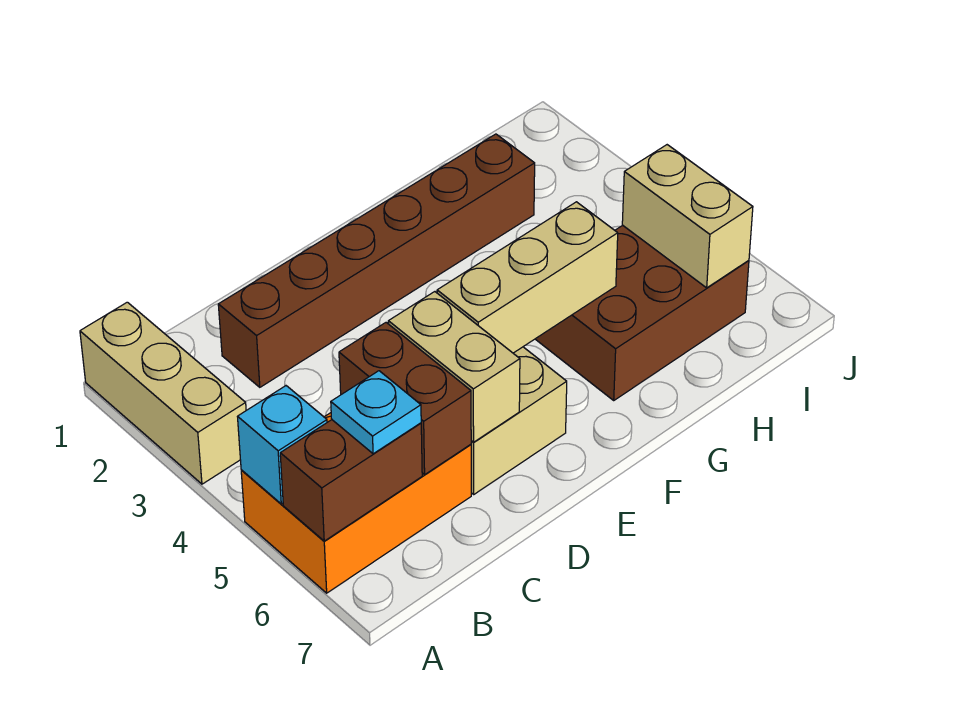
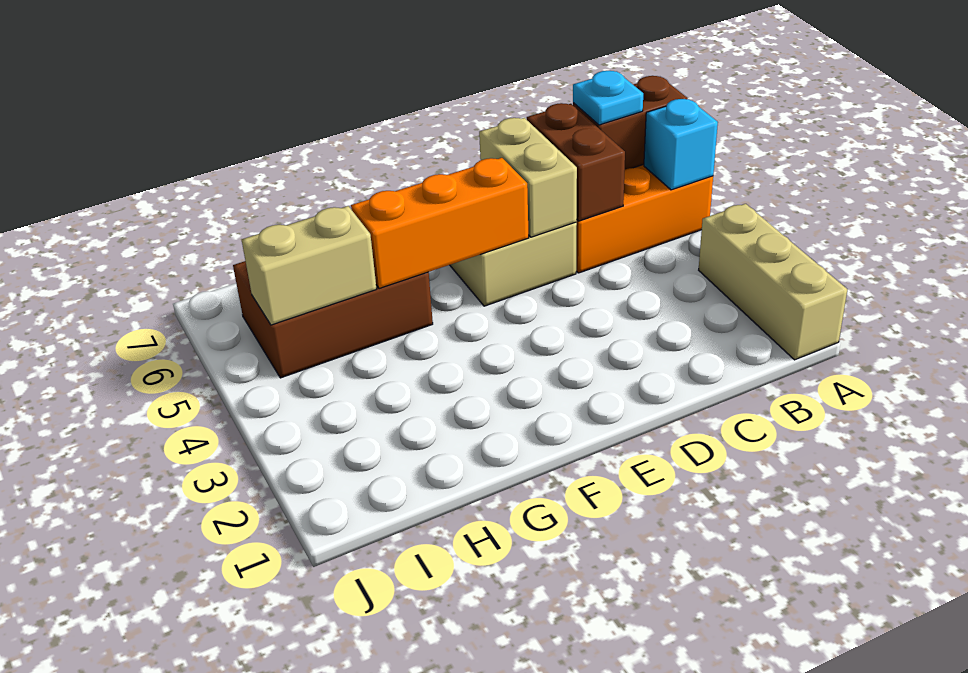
brown brick C2:H2 level 1 -> none
tan brick E5:G5 level 2 -> orange brick E5:G5 level 2
tan brick I5:I6 level 2 -> tan brick H5:I5 level 2

